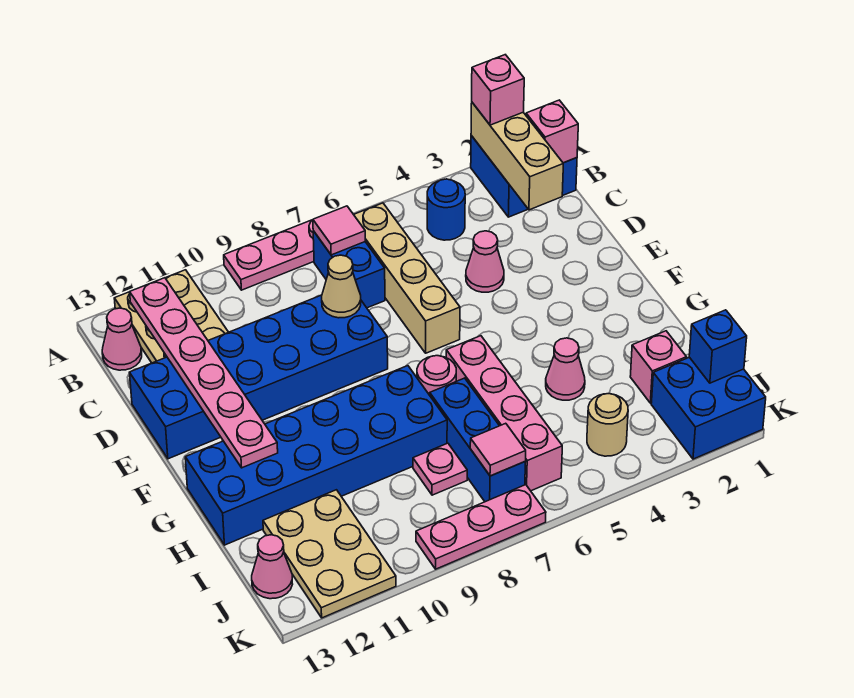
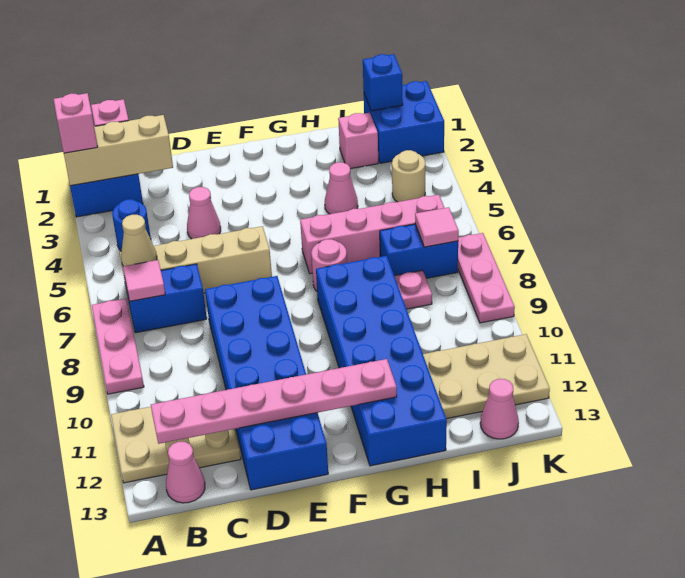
tan cone D8 level 2 -> tan cone B6 level 2
blue brick H7:J7 level 1 -> blue brick I7:J7 level 1

